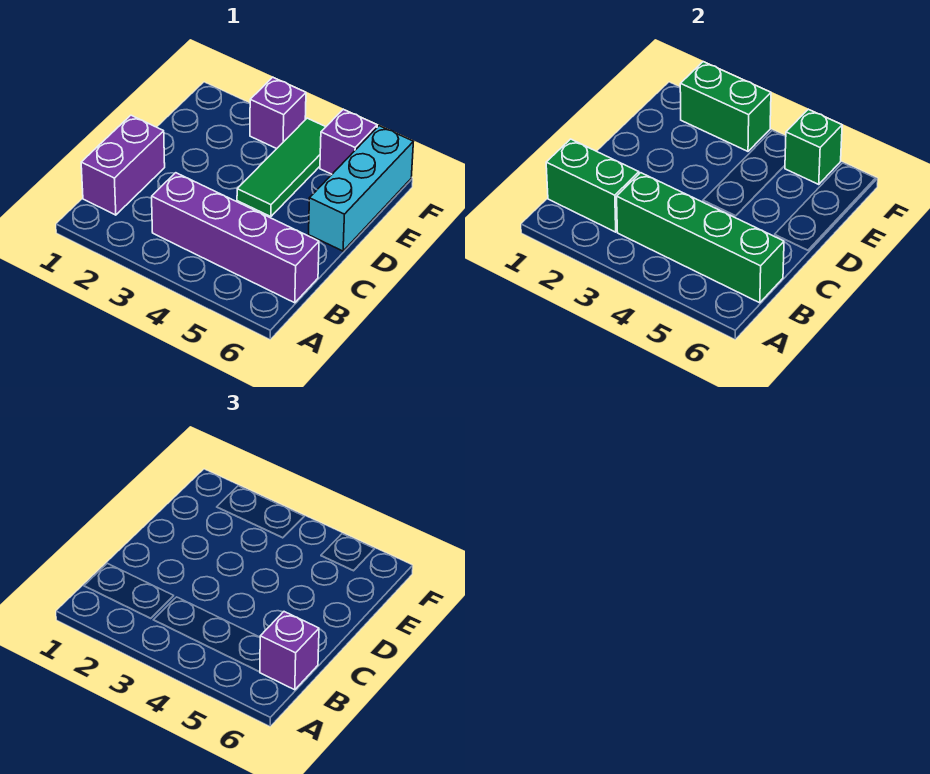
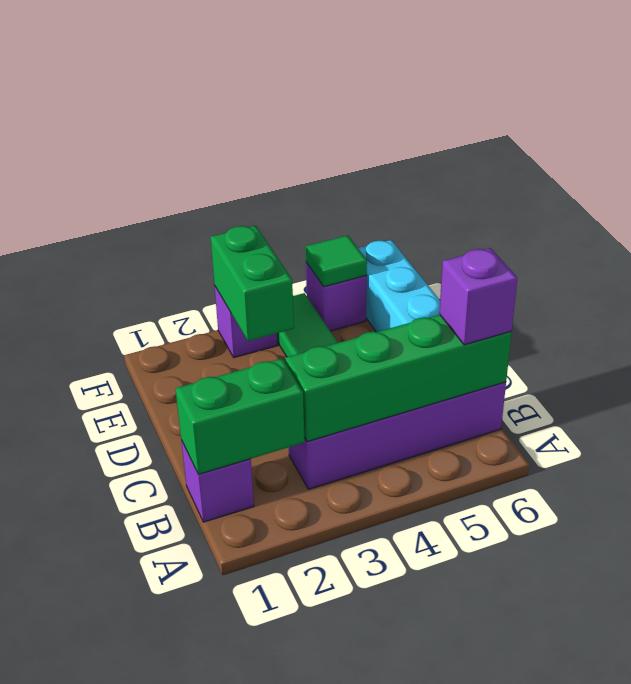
purple brick B1:C1 level 1 -> purple brick B1 level 1
green brick F2:F3 level 2 -> green brick E3:F3 level 2
green brick F5 level 2 -> green tile F5 level 2

